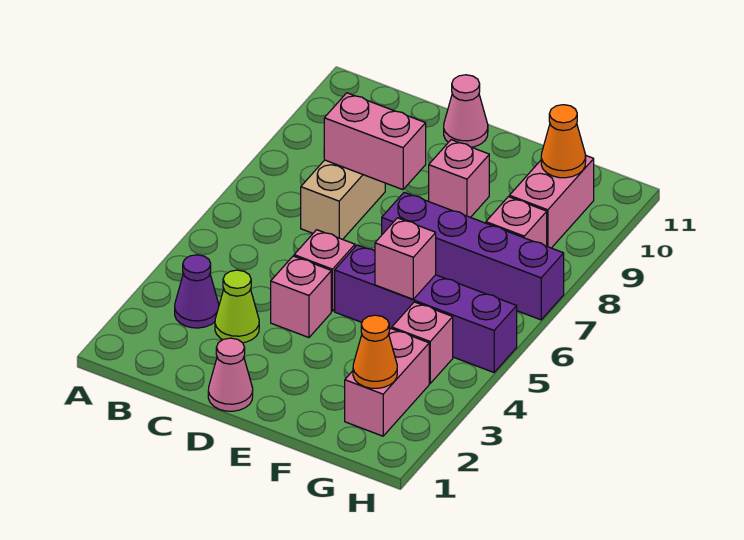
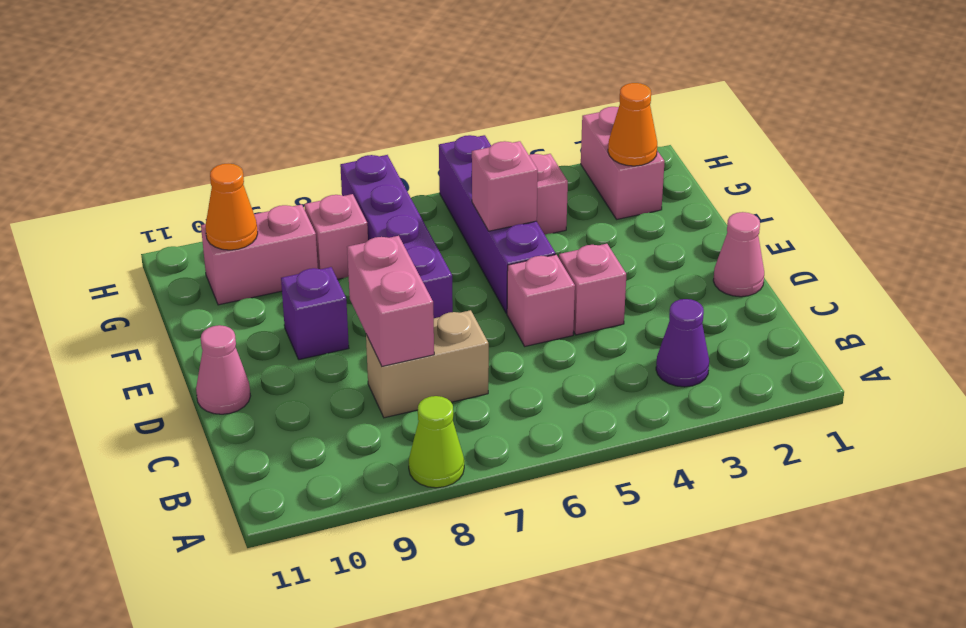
lime cone C3 level 1 -> lime cone A8 level 1
pink brick E9 level 1 -> purple brick E9 level 1
pink brick G2:G3 level 1 -> pink brick G2:H2 level 1

